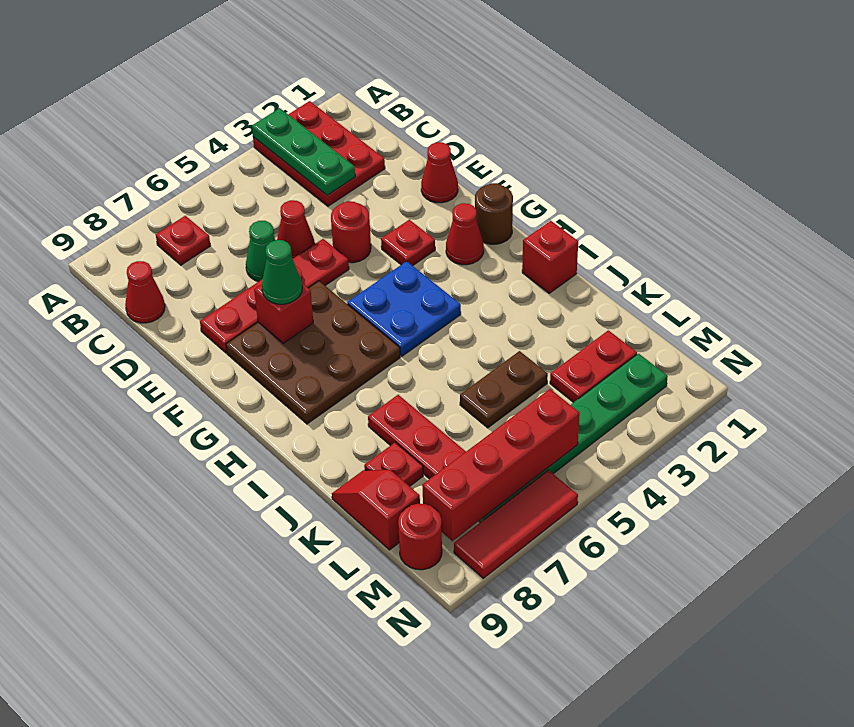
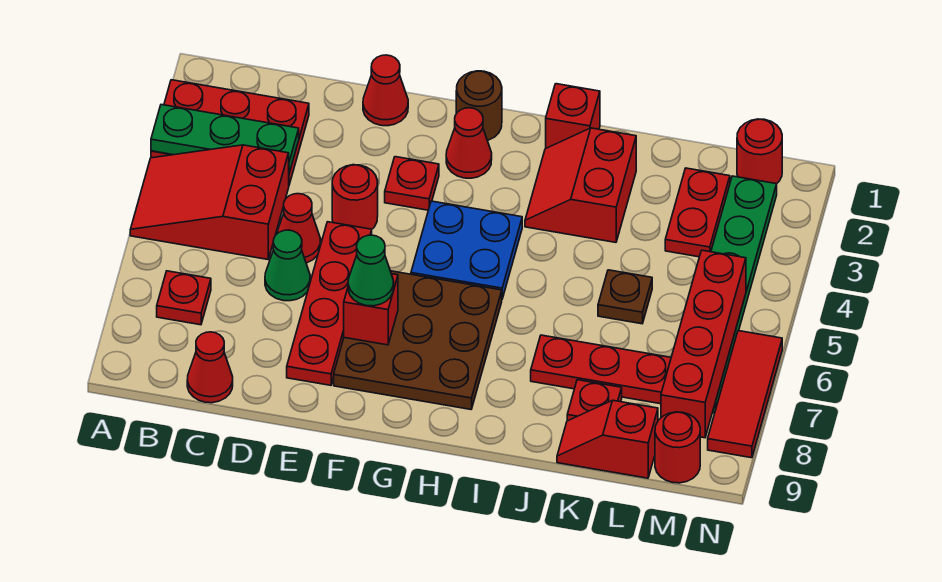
none -> red slope A4:C5 level 1 top C
none -> red slope I2:J3 level 1 top J
brown plate K4:K5 level 1 -> brown plate K5 level 1
none -> red round brick M1 level 1

